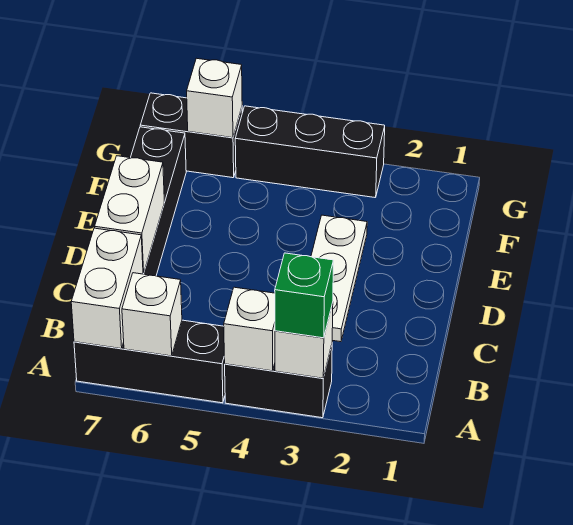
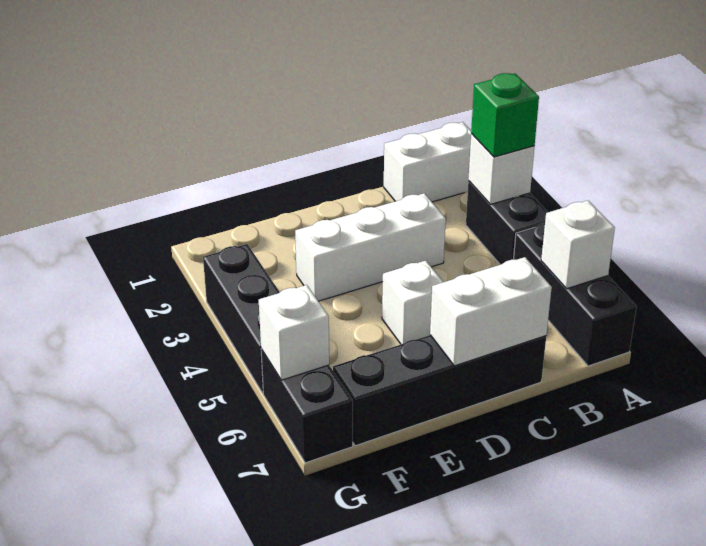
white brick A4 level 2 -> white brick D5 level 1
white brick A7:B7 level 2 -> white brick A1:B1 level 1
white plate C3:E3 level 1 -> white brick C3:E3 level 1

